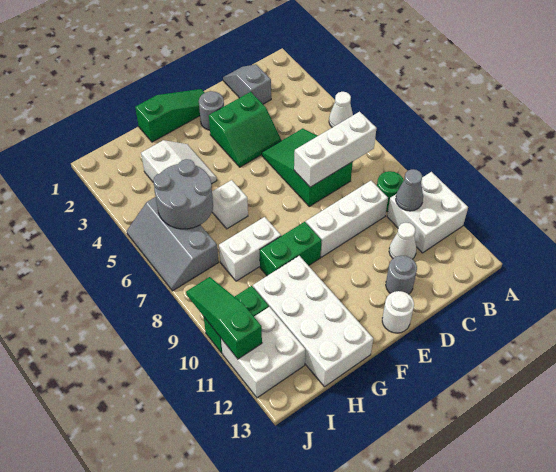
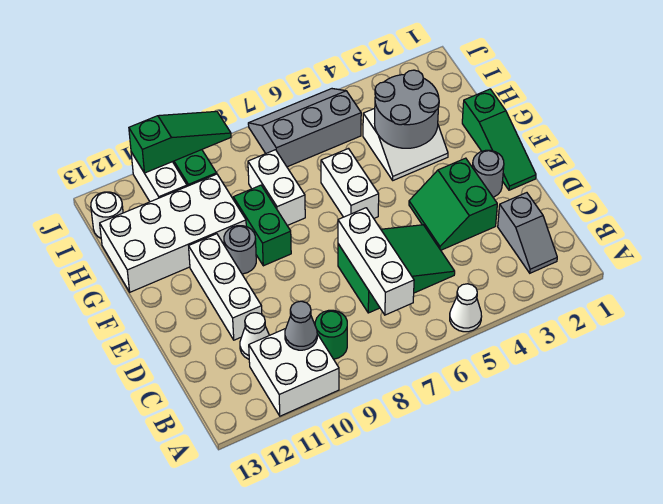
grey slope C1:C2 level 1 top 2 -> grey slope B2:C2 level 1 top C
white brick C9:E9 level 1 -> white brick D11:F11 level 1
grey round brick D12 level 1 -> grey round brick F10 level 1
white round brick E13 level 1 -> white round brick I13 level 1
white brick G6 level 1 -> white brick F6:G6 level 1
grey round brick H5:I6 level 2 -> grey round brick G3:H4 level 2
white brick I11:J12 level 1 -> white brick I11:J11 level 1

